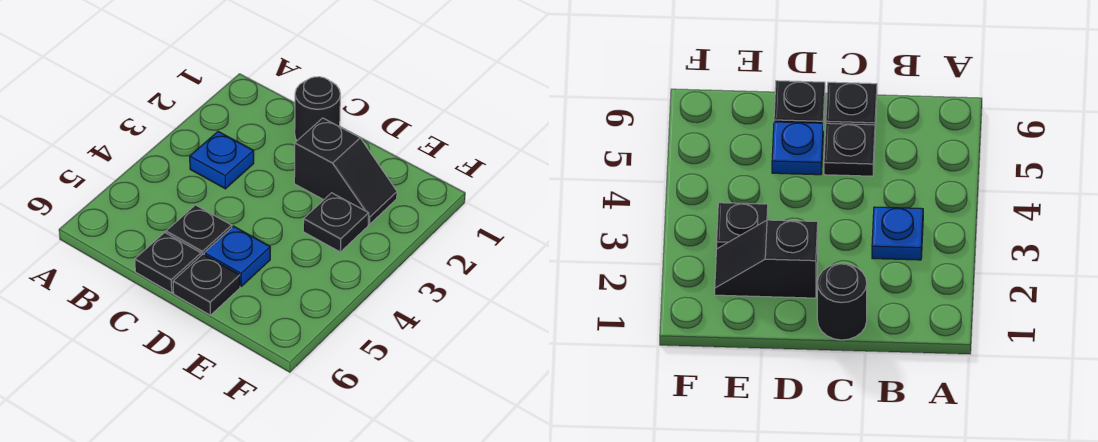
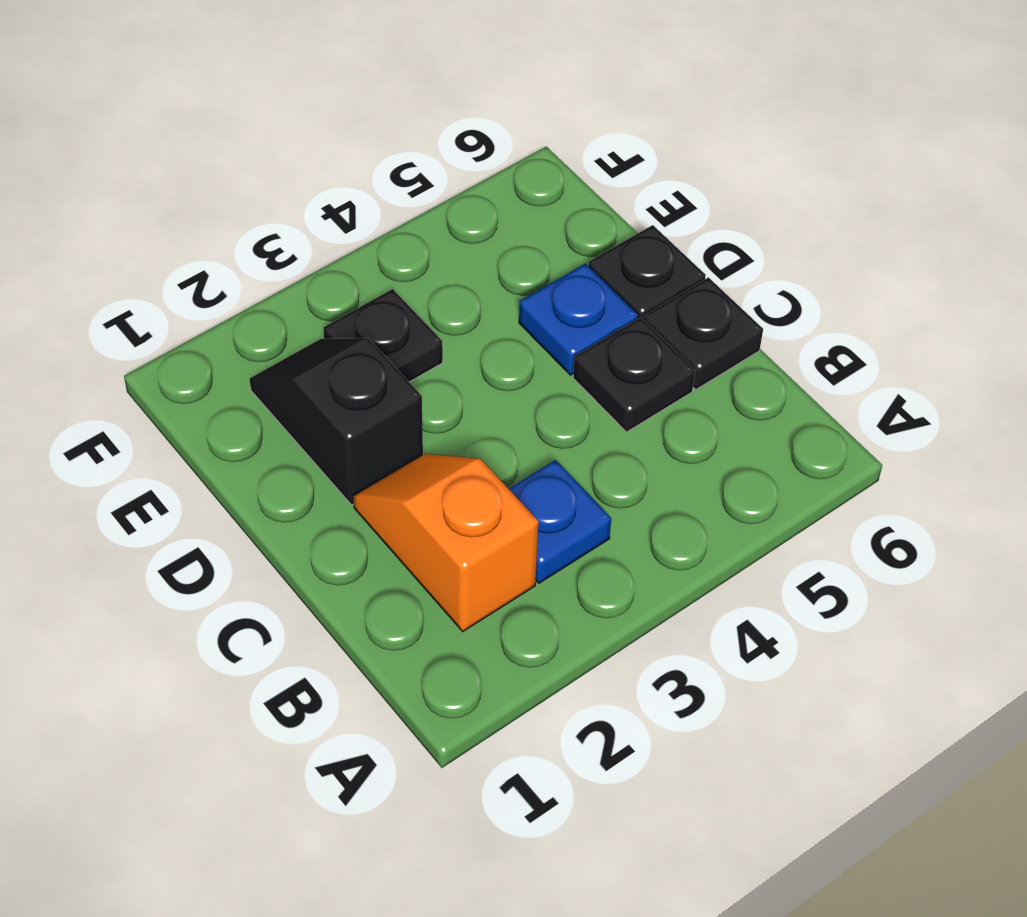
none -> orange slope B2:C2 level 1 top B
black round brick C1 level 1 -> none

